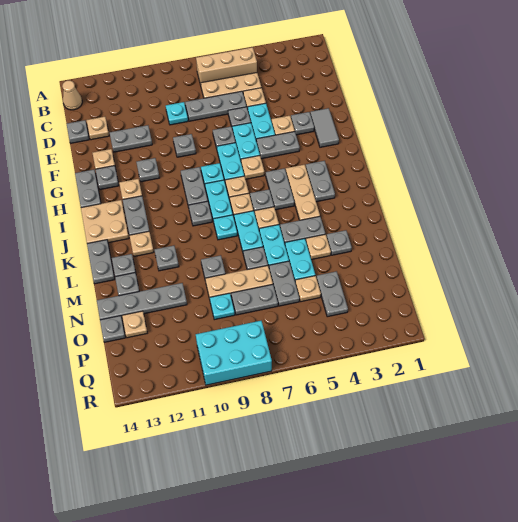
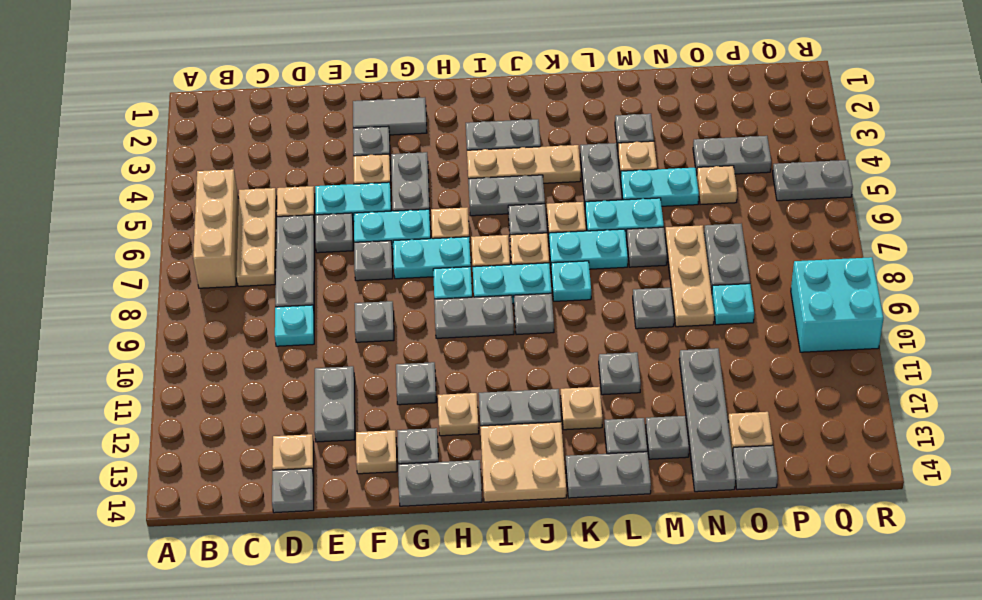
tan cone B14 level 1 -> none
grey plate N6:O6 level 1 -> grey plate Q5:R5 level 1
cyan brick Q8:R10 level 1 -> cyan brick Q9:R10 level 1

